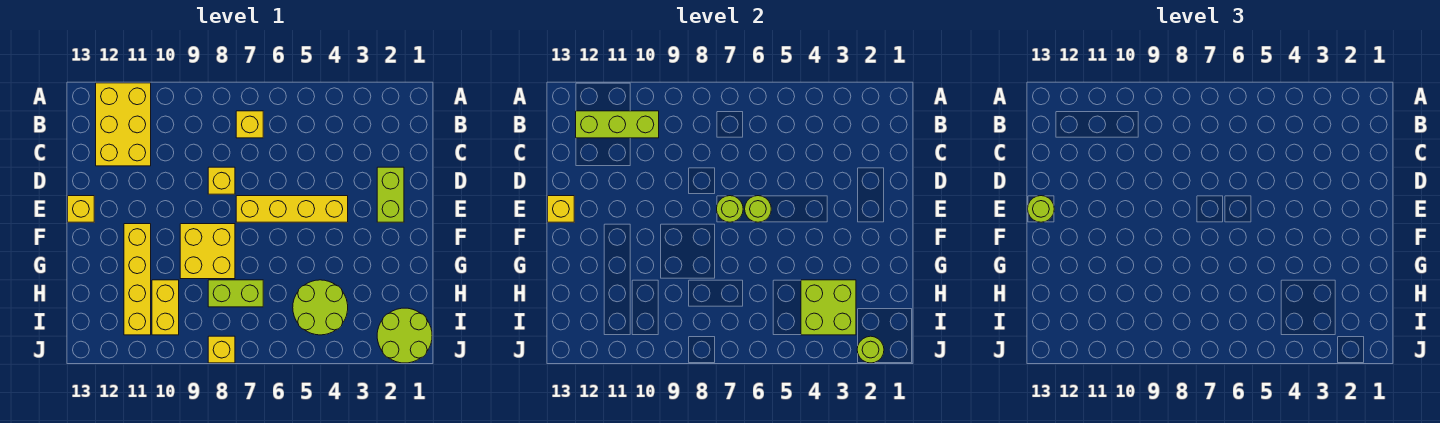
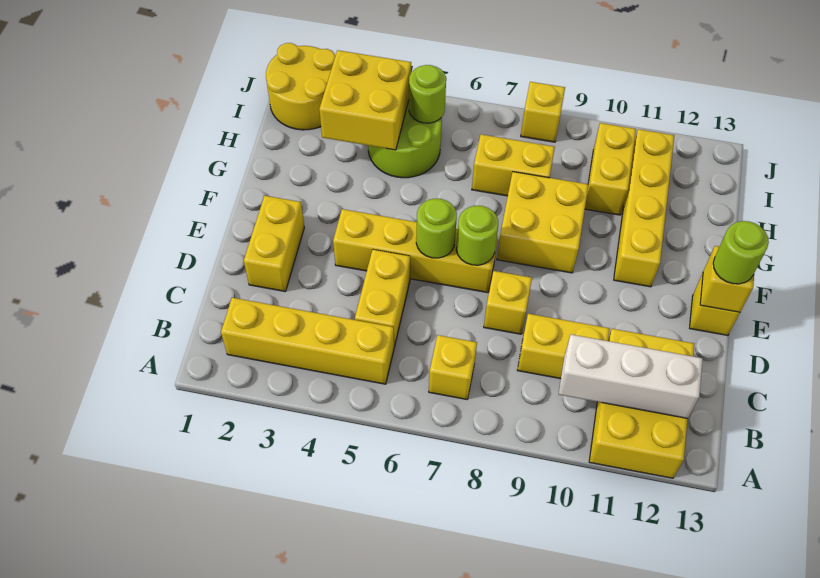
none -> yellow brick B2:B5 level 1
lime brick B10:B12 level 2 -> white brick B10:B12 level 2
none -> yellow brick C5:D5 level 1
none -> yellow brick C9:C10 level 1
lime brick D2:E2 level 1 -> yellow brick D2:E2 level 1
lime brick H3:I4 level 2 -> yellow brick H3:I4 level 2
lime brick H7:H8 level 1 -> yellow brick H7:H8 level 1
lime round brick I1:J2 level 1 -> yellow round brick I1:J2 level 1
lime round brick J2 level 2 -> lime round brick I5 level 2

